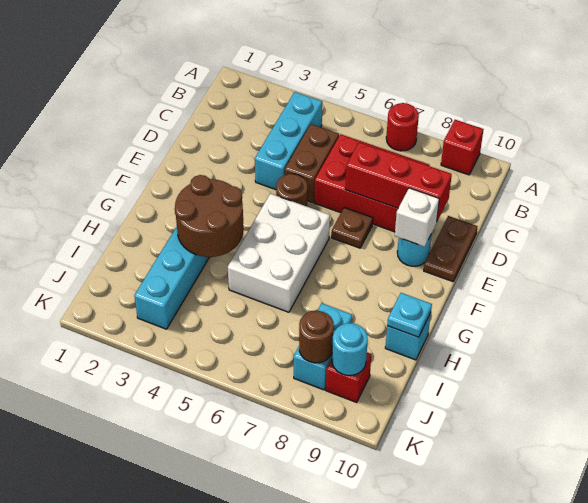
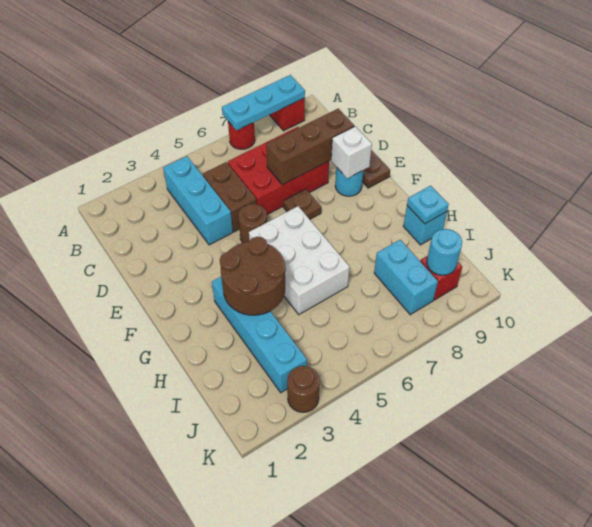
none -> cyan plate A7:A9 level 2
red brick D7:D9 level 2 -> brown brick D7:D9 level 2
brown round brick J8 level 2 -> brown round brick K3 level 1

